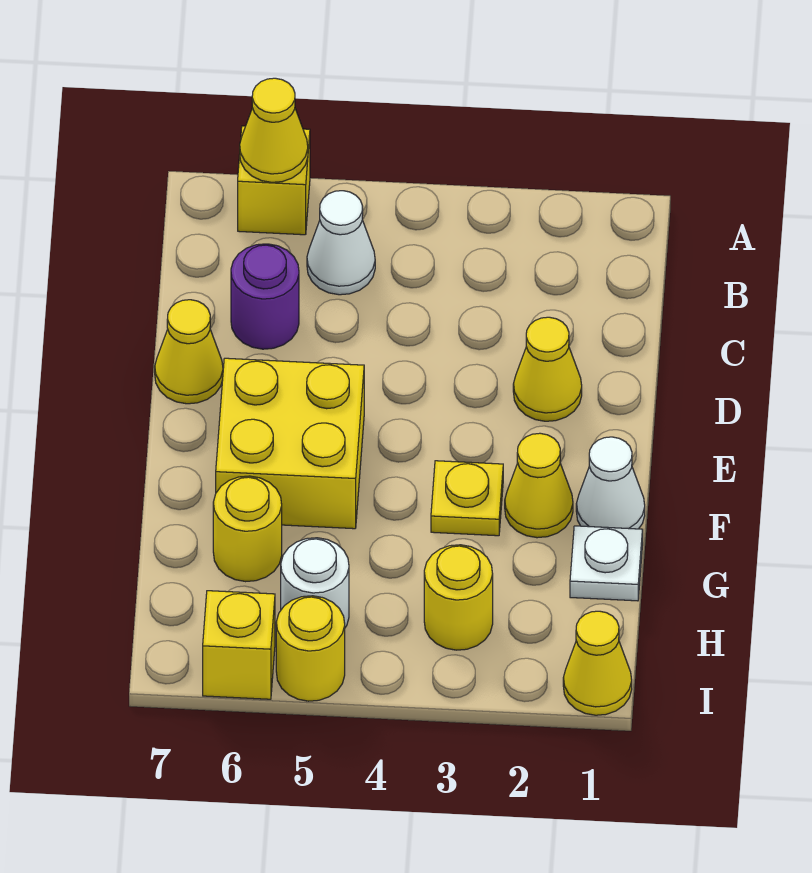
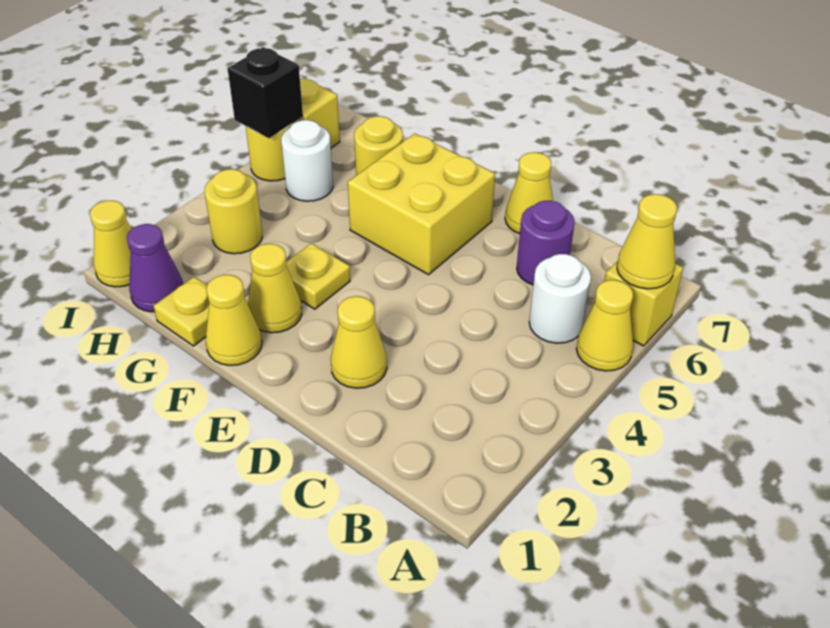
none -> yellow cone A5 level 1
white cone B5 level 1 -> white round brick B5 level 1
white cone F1 level 1 -> yellow cone F1 level 1
white plate G1 level 1 -> yellow plate G1 level 1
none -> purple cone H1 level 1
none -> black brick I5 level 2

